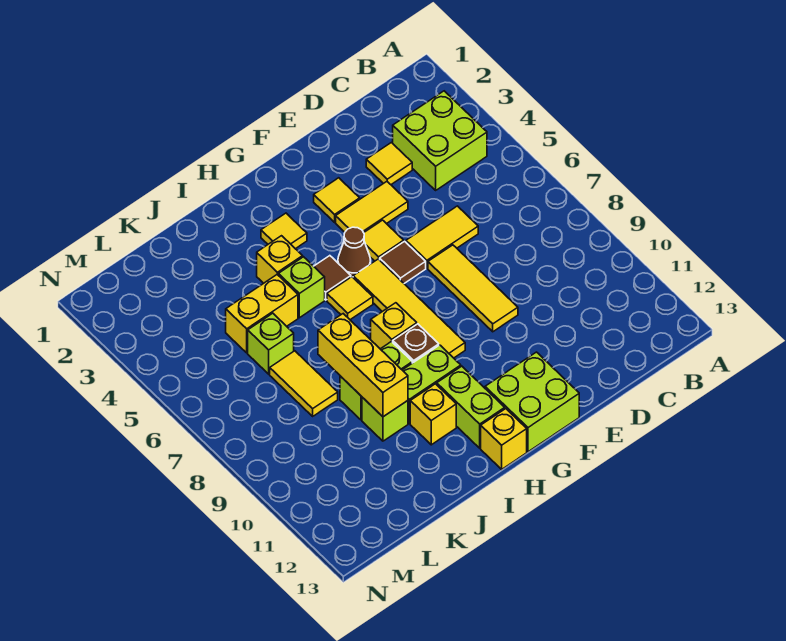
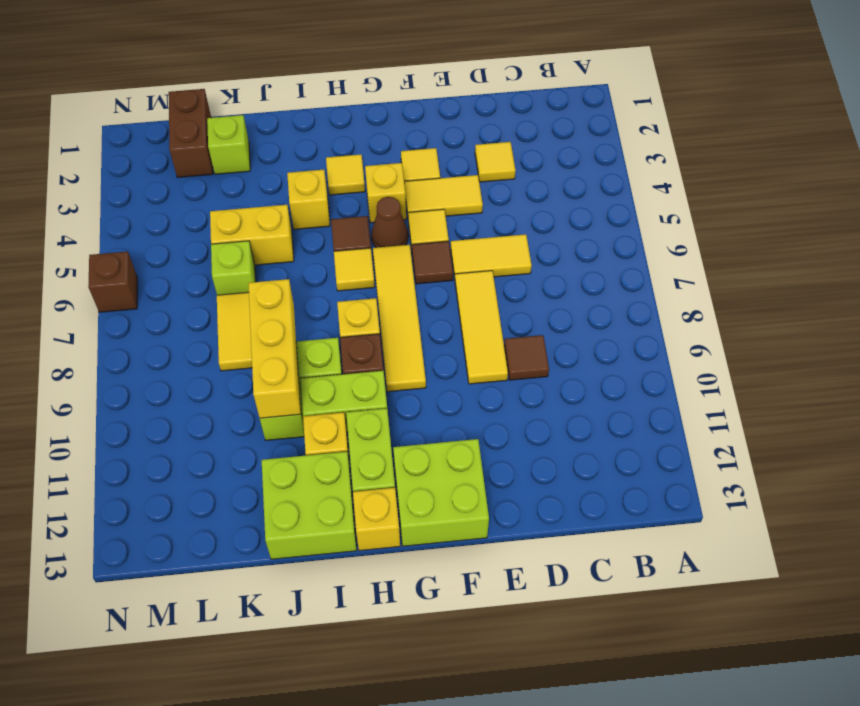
lime brick B3:C4 level 1 -> lime brick I12:J13 level 1
none -> brown tile D9 level 1
none -> yellow brick G4 level 1
lime brick I5 level 1 -> lime brick K2 level 1
none -> brown brick L1:L2 level 1
none -> brown brick N6 level 1

